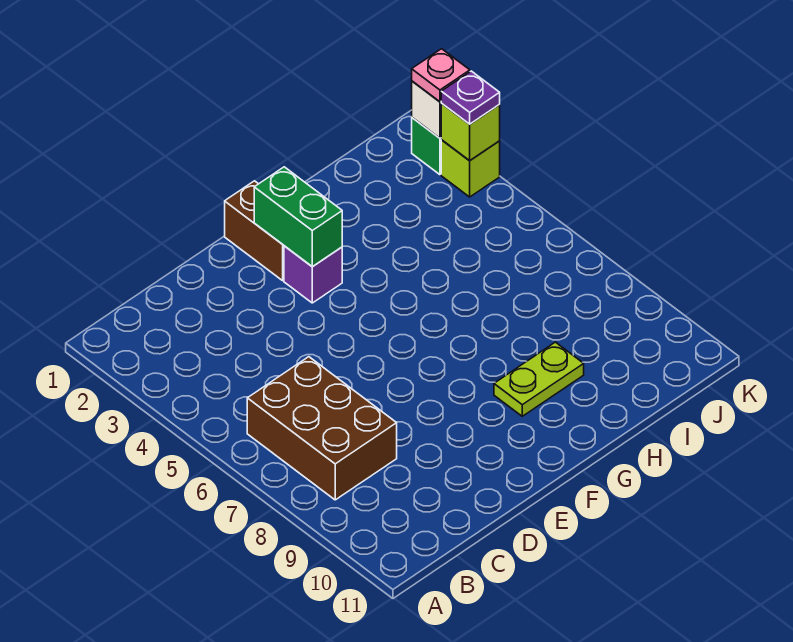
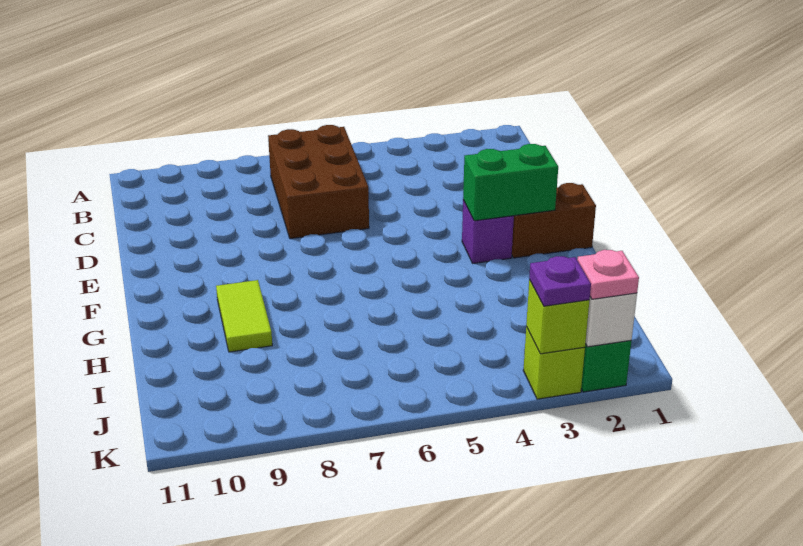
brown brick B6:C8 level 1 -> brown brick B6:D7 level 1
lime plate G9:H9 level 1 -> lime tile G9:H9 level 1

